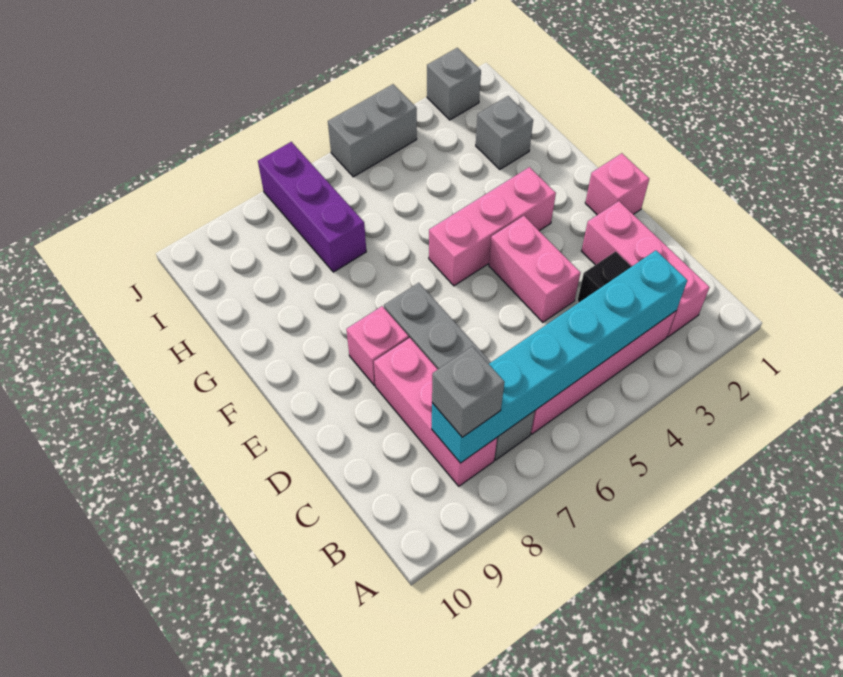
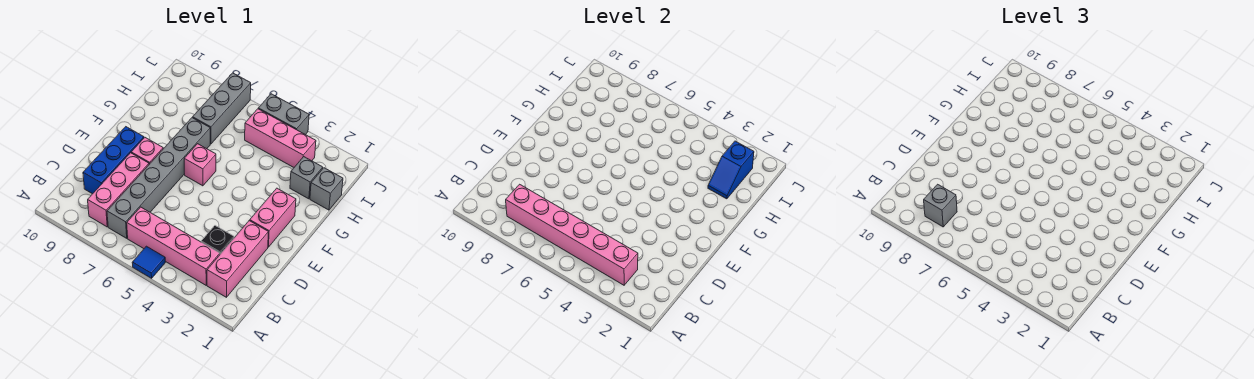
none -> blue tile A5 level 1
cyan brick B3:B8 level 2 -> pink brick B3:B8 level 2
grey brick B7:E7 level 1 -> grey brick B7:G7 level 1
none -> blue brick C9:E9 level 1
pink brick D4:E4 level 1 -> pink brick E2:F2 level 1
pink brick E1 level 1 -> pink brick F6 level 1
pink brick F3:F5 level 1 -> pink brick I3:I5 level 1
none -> blue slope H2:I2 level 2 top I
purple brick H7:J7 level 1 -> grey brick H7:J7 level 1
grey brick J2 level 1 -> grey brick H1 level 1

